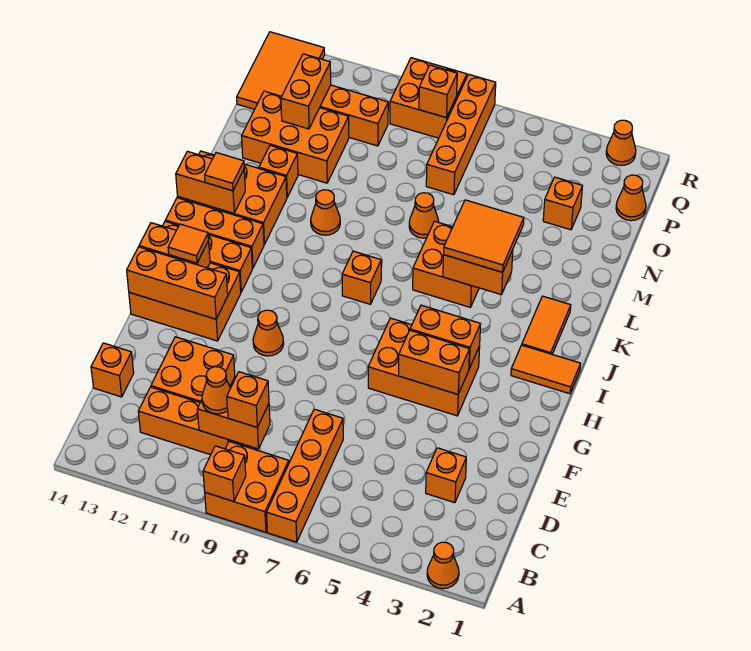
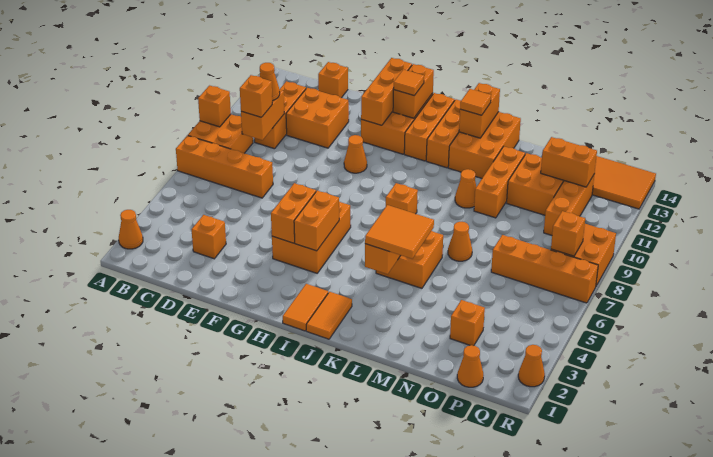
orange tile J2:K2 level 1 -> orange tile J1:J2 level 1
orange brick M12 level 1 -> orange brick M10:M12 level 1
orange brick N11:O13 level 1 -> orange brick N11:O12 level 1

